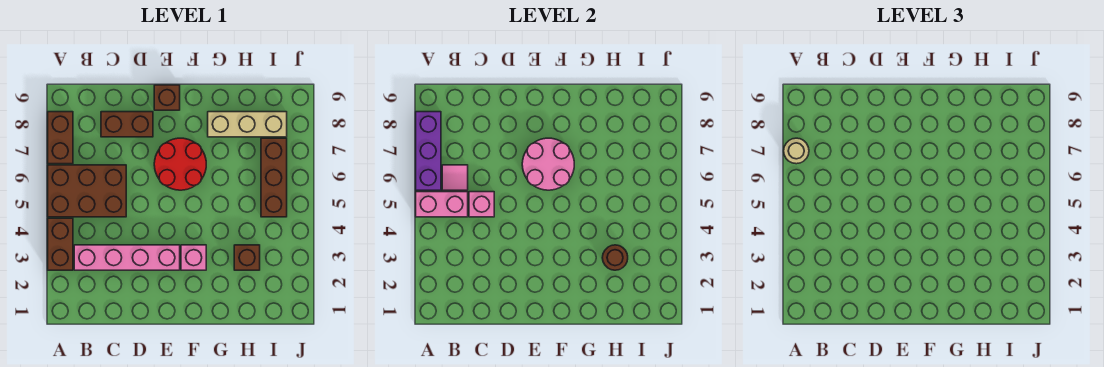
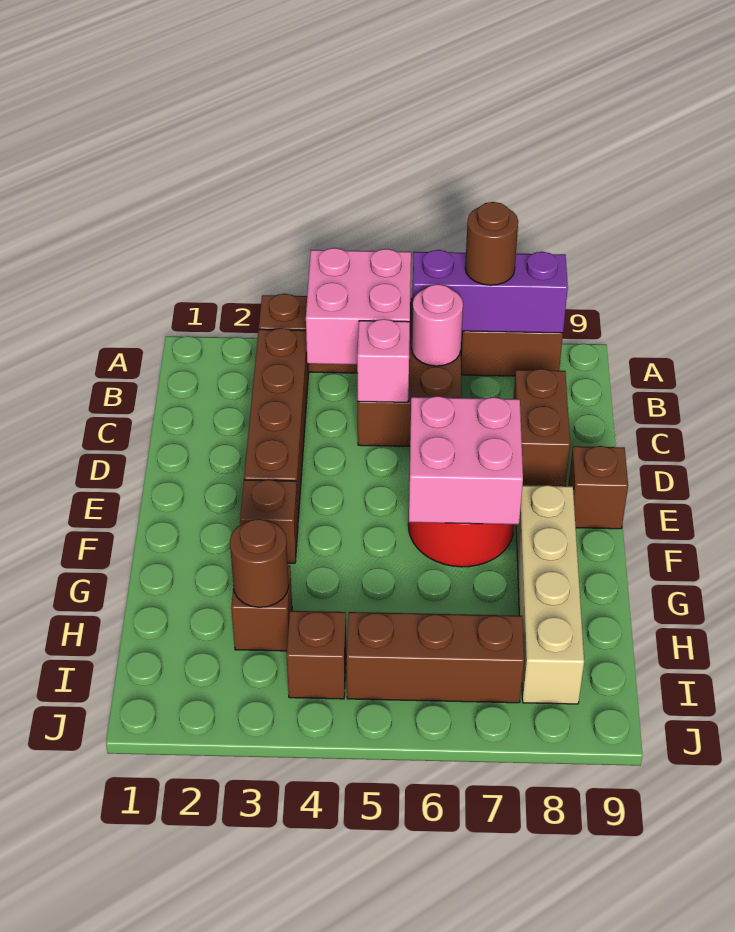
pink brick A5:B5 level 2 -> pink brick A4:B5 level 2
tan round brick A7 level 3 -> brown round brick A7 level 3
pink brick B3:E3 level 1 -> brown brick B3:E3 level 1
pink tile B6 level 2 -> pink round brick B6 level 2
pink round brick E6:F7 level 2 -> pink brick E6:F7 level 2
pink brick F3 level 1 -> brown brick F3 level 1
tan brick G8:I8 level 1 -> tan brick F8:I8 level 1
none -> brown brick I4 level 1

